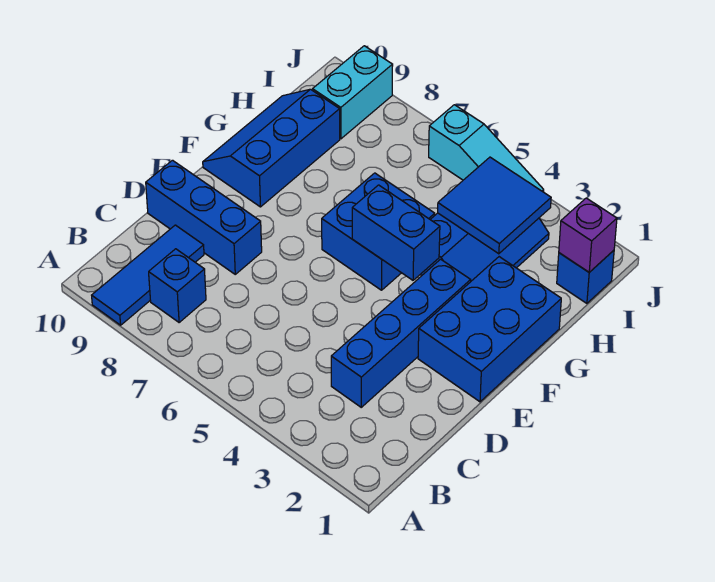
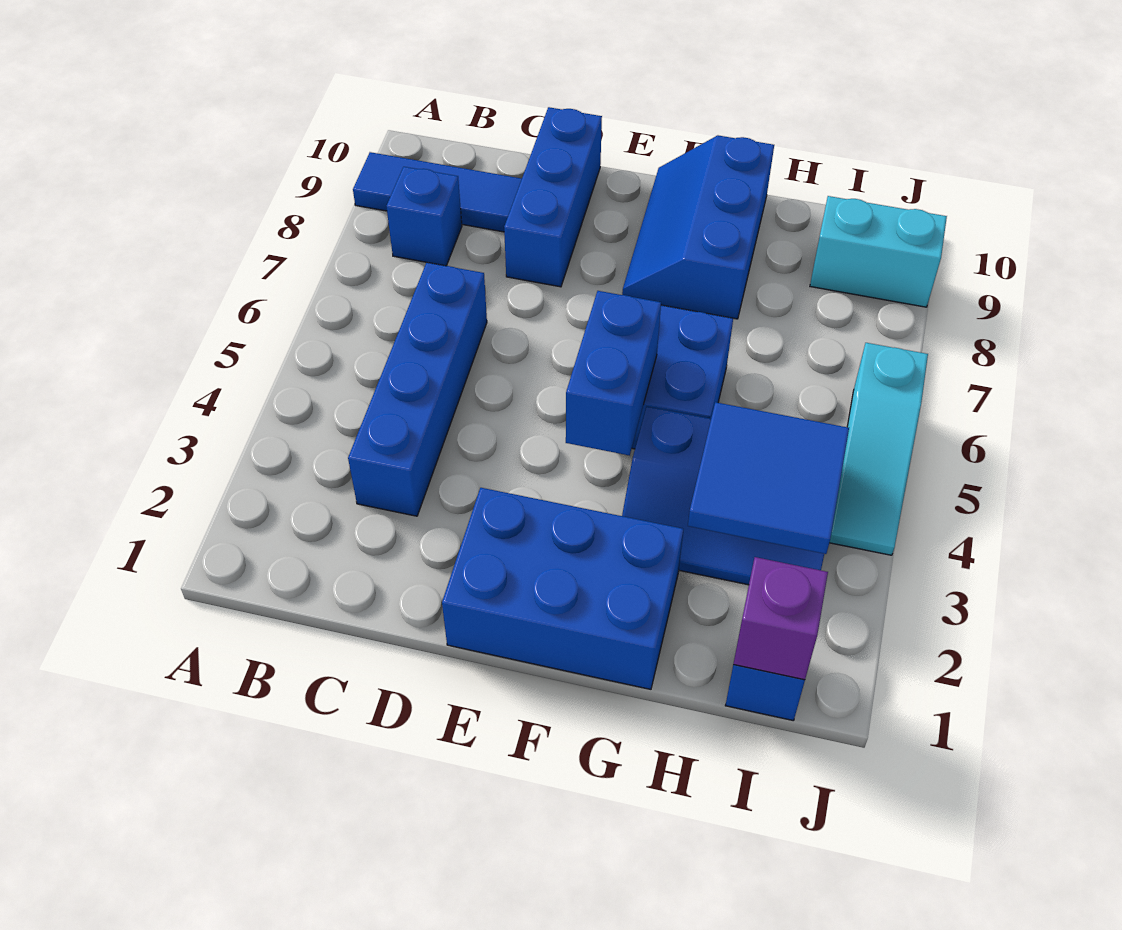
blue brick C3:F3 level 1 -> blue brick C3:C6 level 1
blue slope F9:H10 level 1 top 9 -> blue slope F8:G10 level 1 top G

